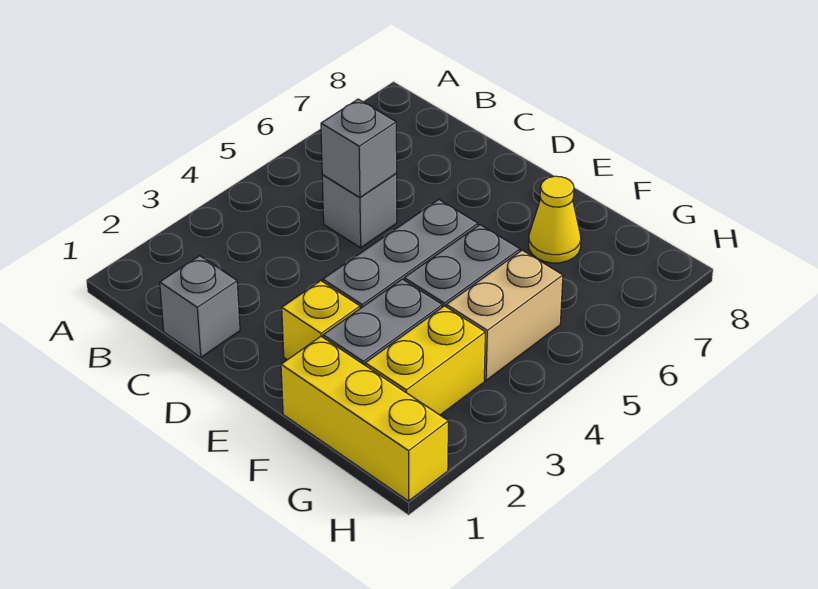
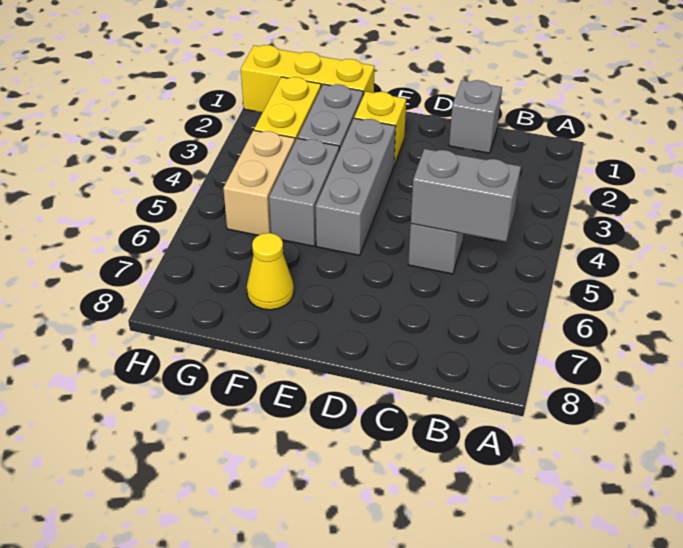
grey brick C5 level 2 -> grey brick B5:C5 level 2

